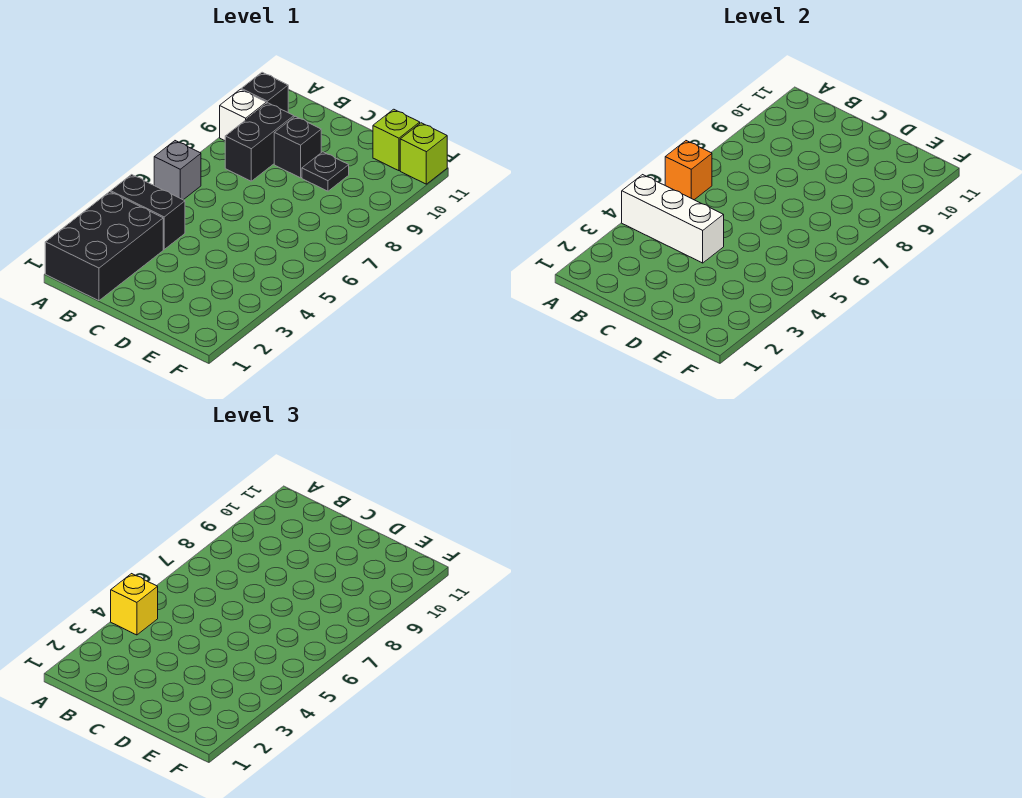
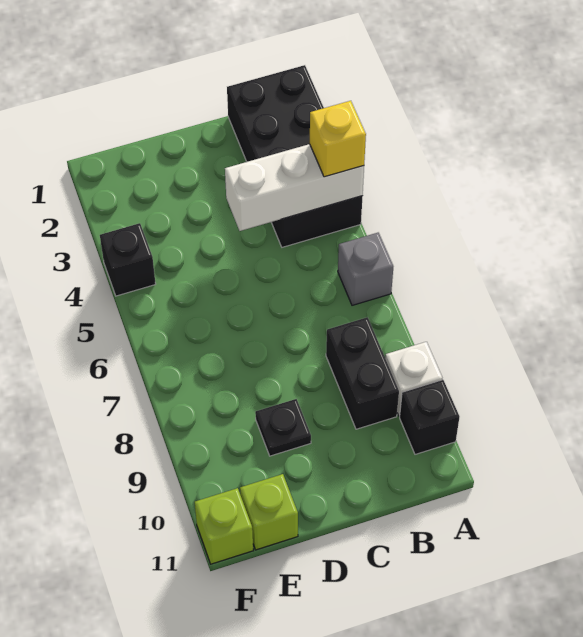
orange brick A6 level 2 -> none
black brick C9 level 1 -> black brick F4 level 1

